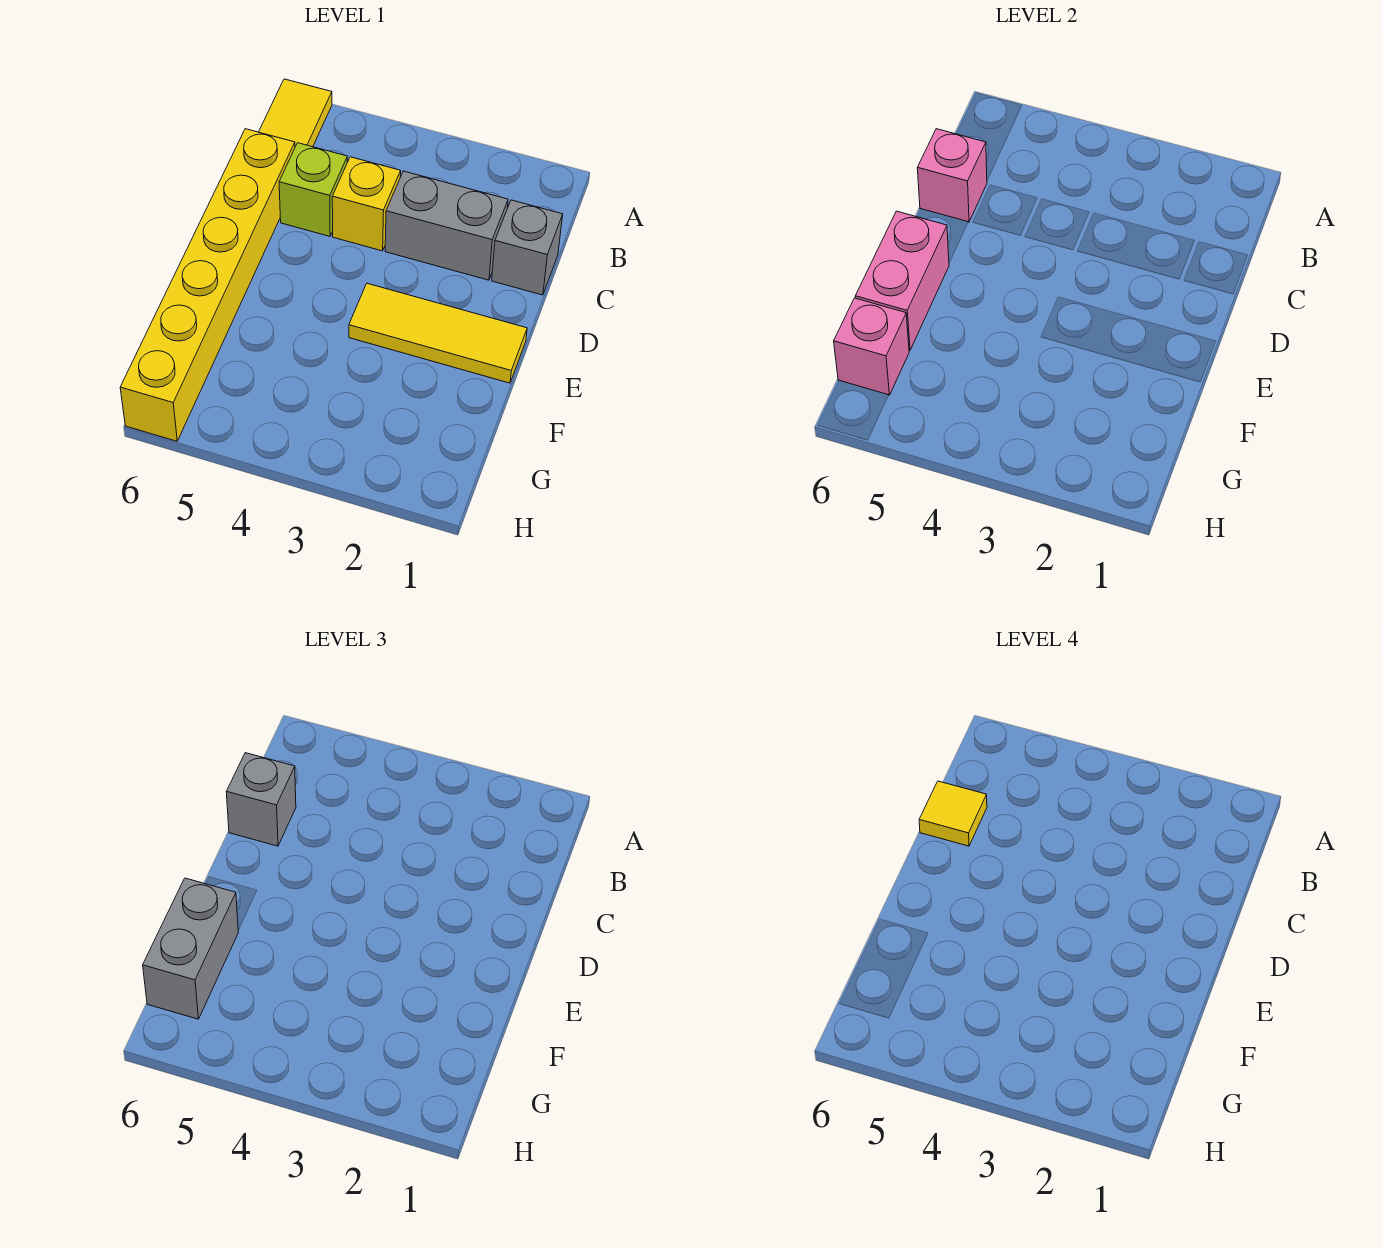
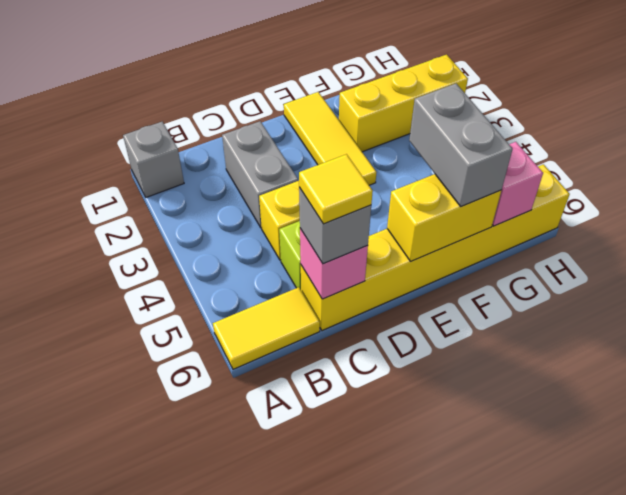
grey brick C1 level 1 -> grey brick A1 level 1
pink brick E6:F6 level 2 -> yellow brick E6:F6 level 2
none -> yellow brick F2:H2 level 1
grey brick F6:G6 level 3 -> grey brick F5:F6 level 3

